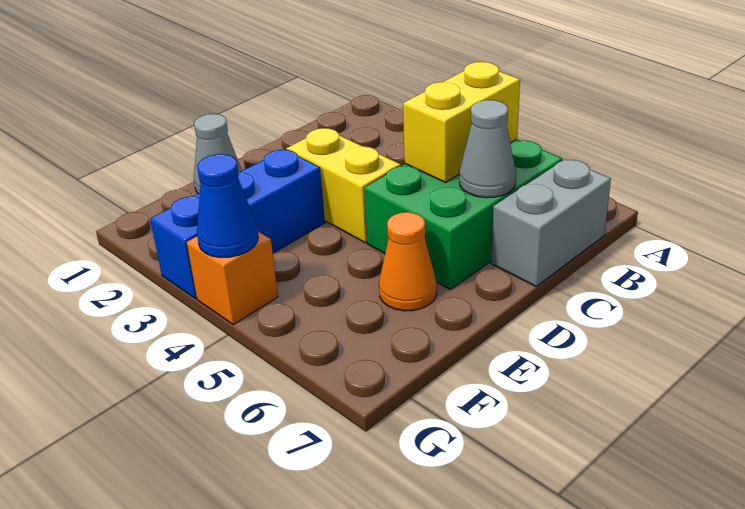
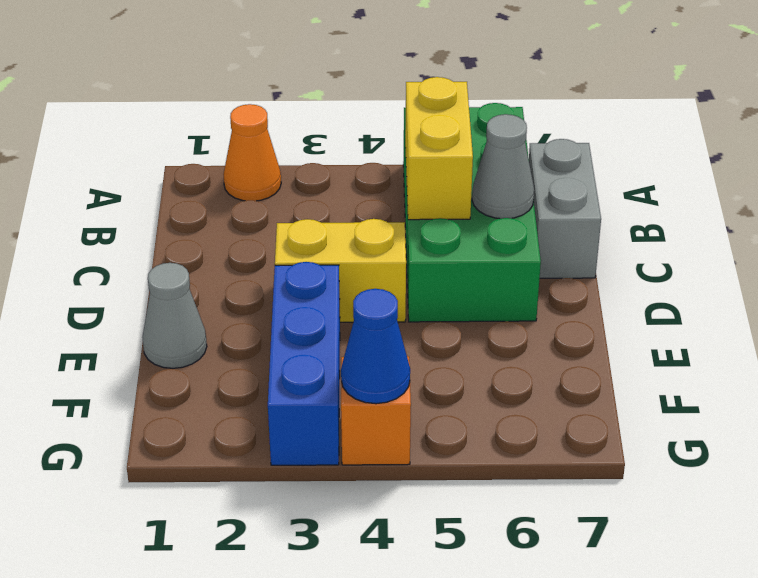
green brick B5:D6 level 1 -> green brick A5:D6 level 1
orange cone E6 level 1 -> orange cone A2 level 1

